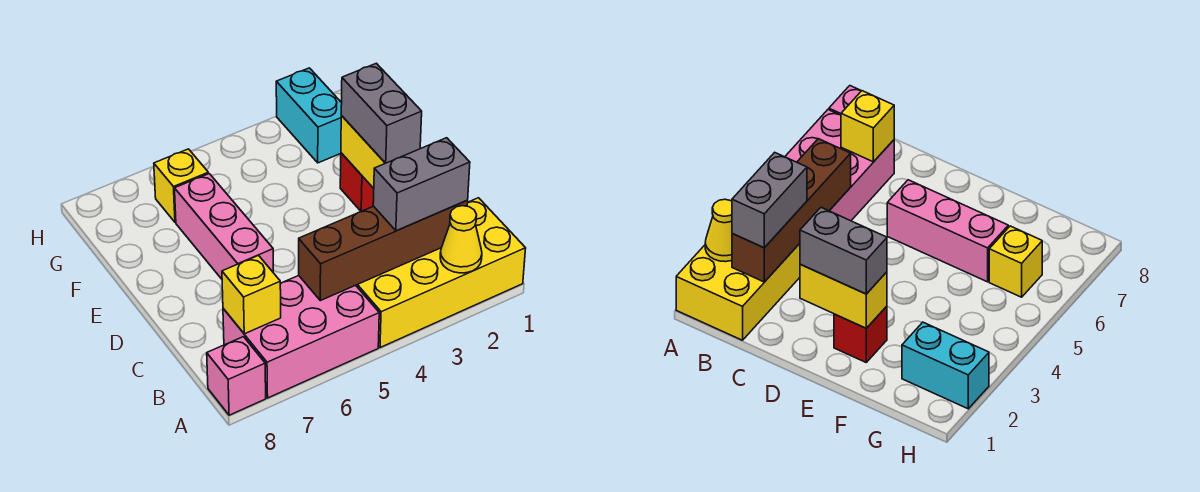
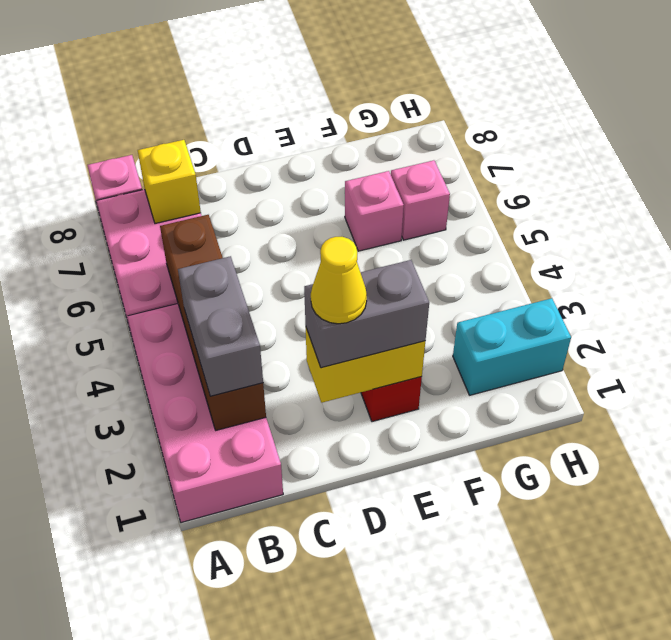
yellow brick A1:B4 level 1 -> pink brick A1:B4 level 1
yellow cone A2 level 2 -> yellow cone D2 level 4
pink brick D6:F6 level 1 -> pink brick F6 level 1
yellow brick G6 level 1 -> pink brick G6 level 1

